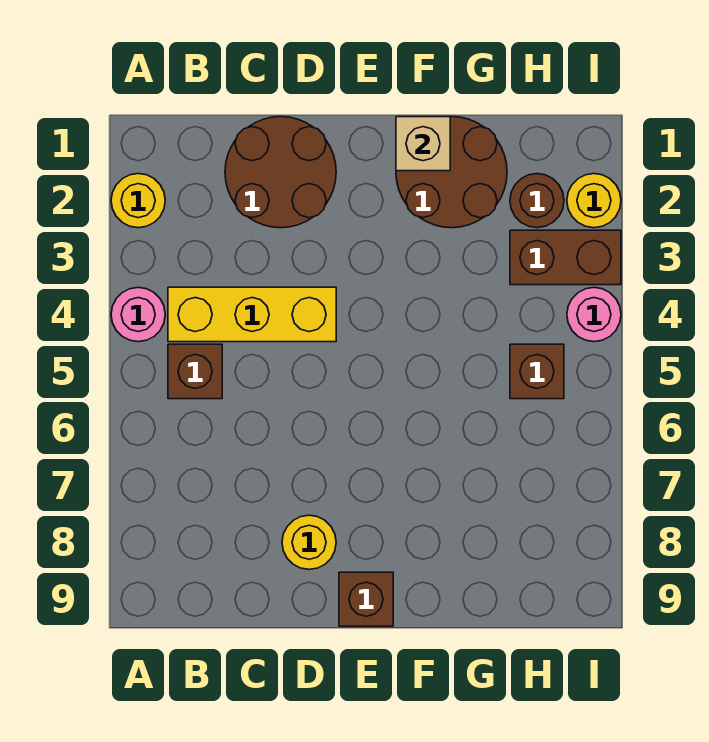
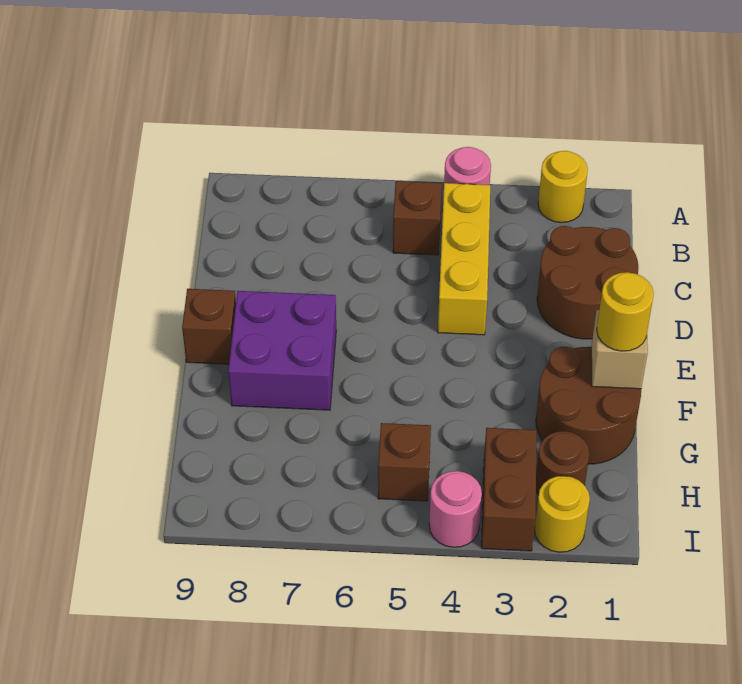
yellow round brick D8 level 1 -> yellow round brick F1 level 3
none -> purple brick E7:F8 level 1

